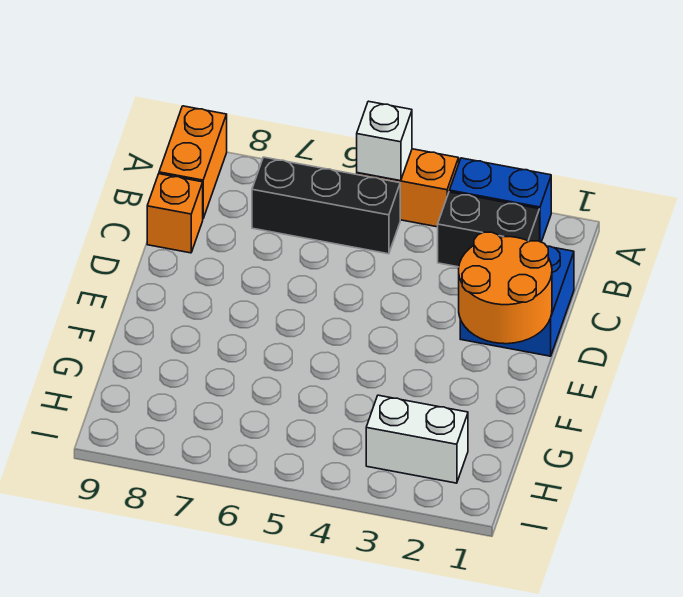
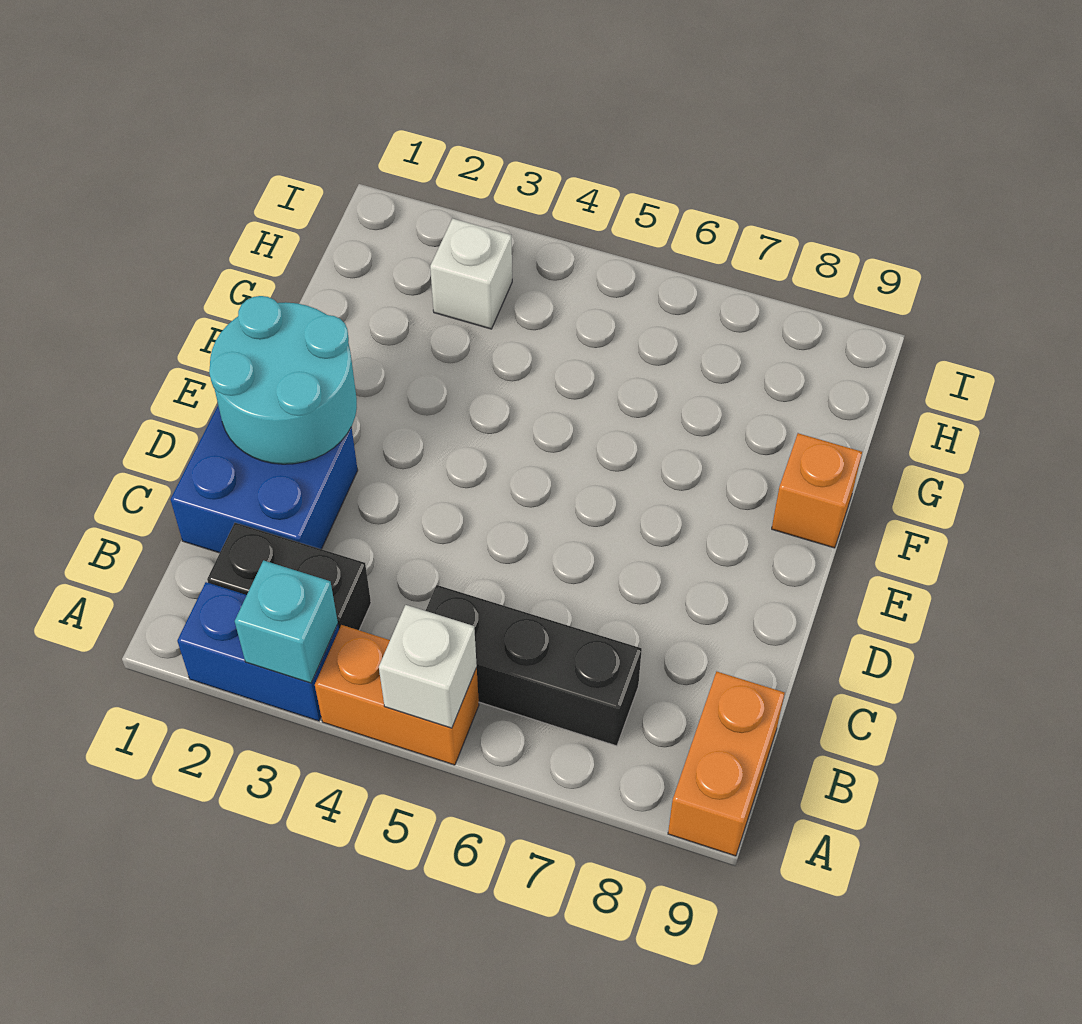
none -> cyan brick A3 level 2
orange brick C9 level 1 -> orange brick F9 level 1
orange round brick D1:E2 level 2 -> cyan round brick D1:E2 level 2
white brick H2:H3 level 1 -> white brick H3 level 1

